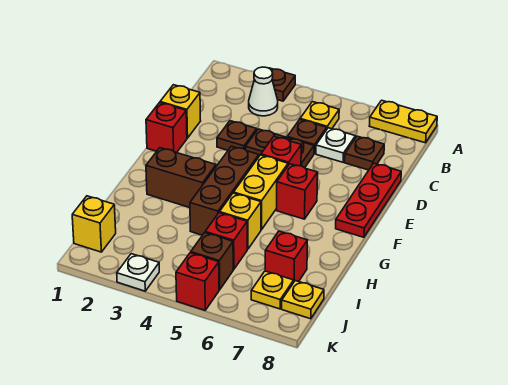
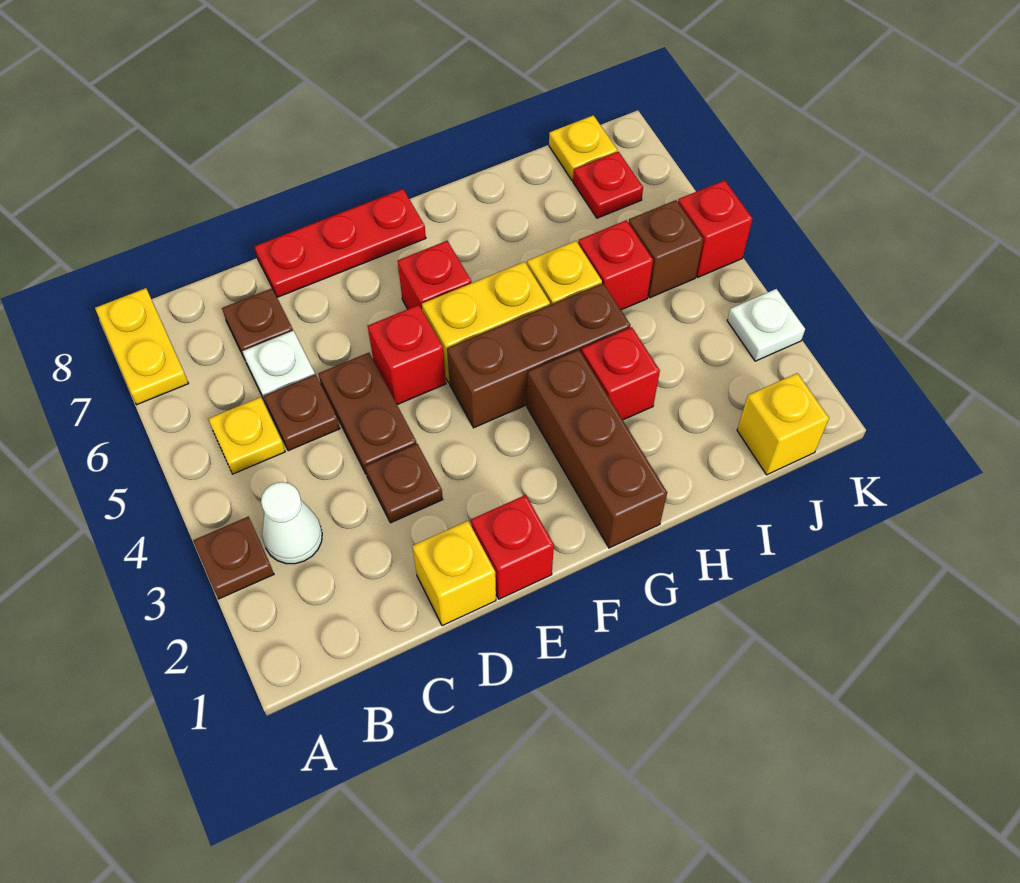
brown brick G2:G3 level 1 -> brown brick G1:G3 level 1
red brick I7 level 1 -> red brick H3 level 1
yellow plate J7 level 1 -> red plate J7 level 1

